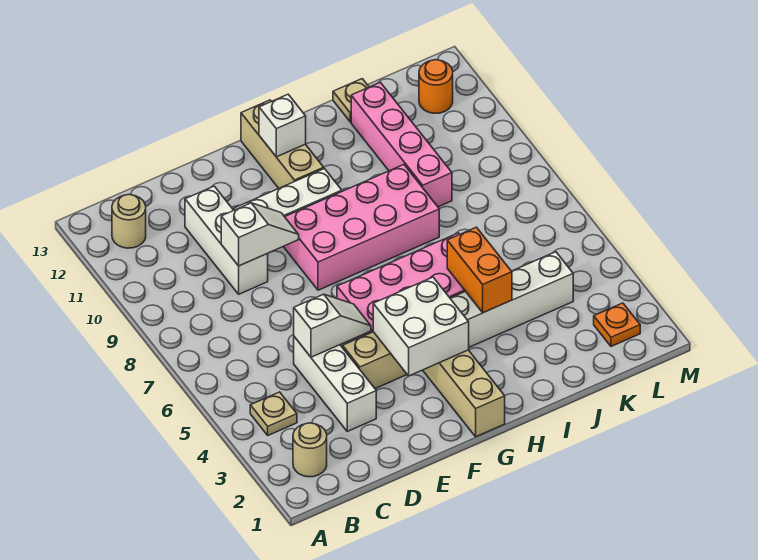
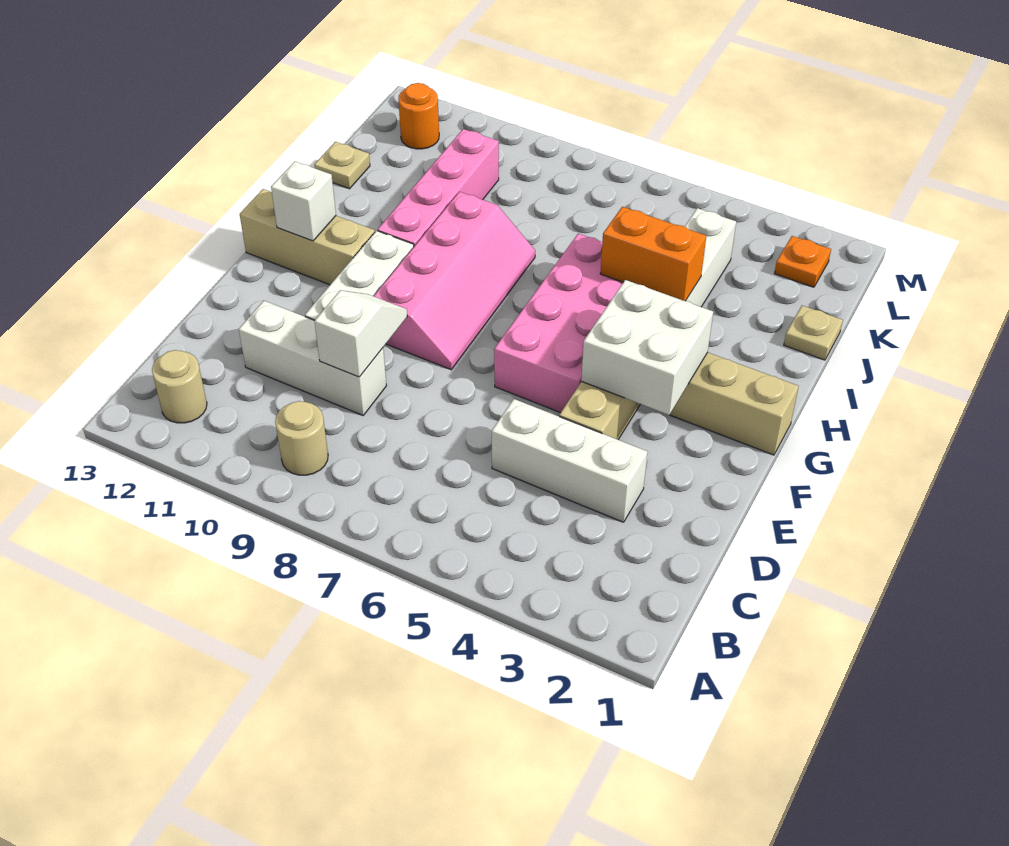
tan round brick B2 level 1 -> tan round brick B9 level 1
tan plate B4 level 1 -> tan plate J1 level 1
white slope D5:E5 level 2 top D -> none
pink brick F8:I9 level 1 -> pink slope F8:I9 level 1 top 9
pink brick J9:J12 level 1 -> pink brick H10:K10 level 1

